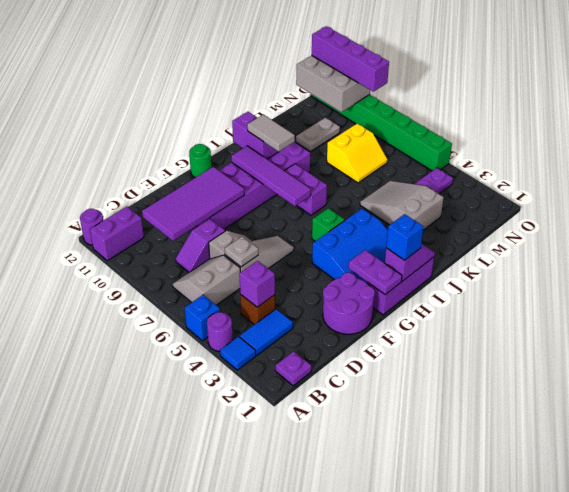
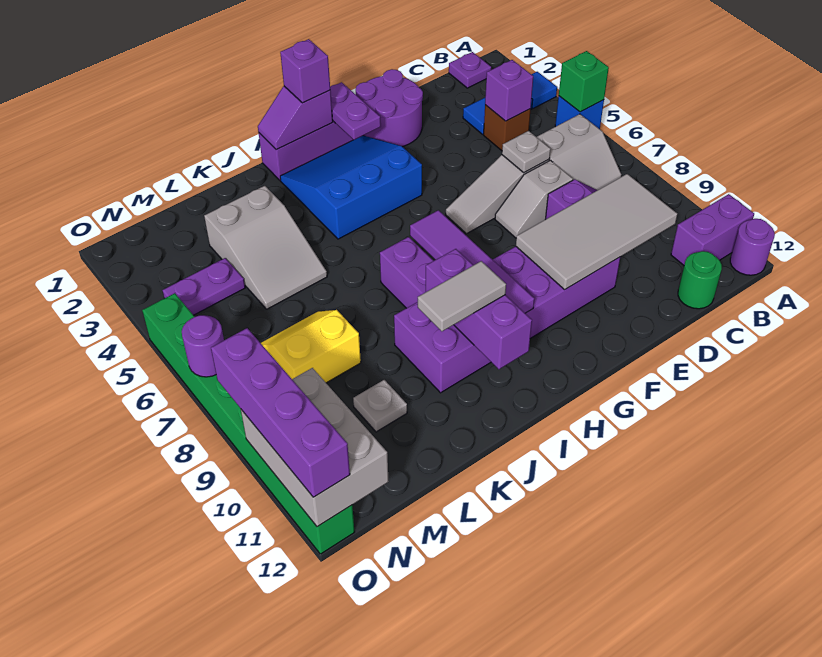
purple round brick A4 level 1 -> purple round brick O7 level 2
purple tile C9:F10 level 2 -> grey tile C9:F10 level 2
green round brick G12 level 1 -> green round brick C12 level 1
blue brick H1 level 3 -> purple brick H1 level 3
green brick H5 level 1 -> green brick A5 level 2
grey tile I9:I10 level 3 -> grey tile I10:J10 level 3
purple brick I10:I11 level 2 -> purple brick I9:I11 level 2
grey plate L10:M10 level 1 -> grey plate L10 level 1

